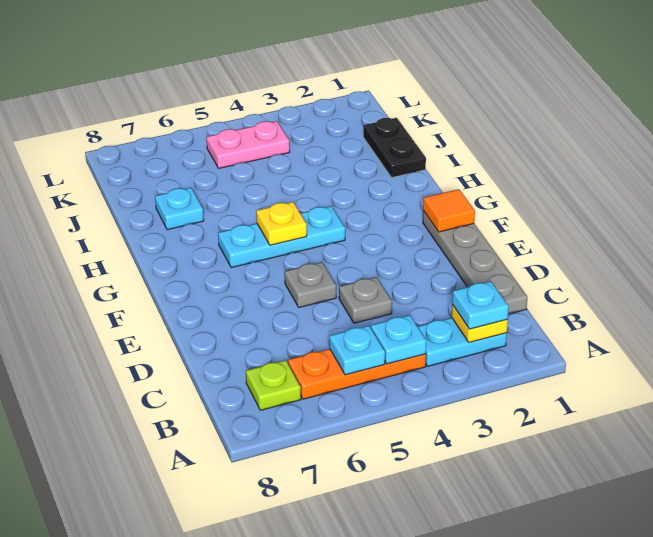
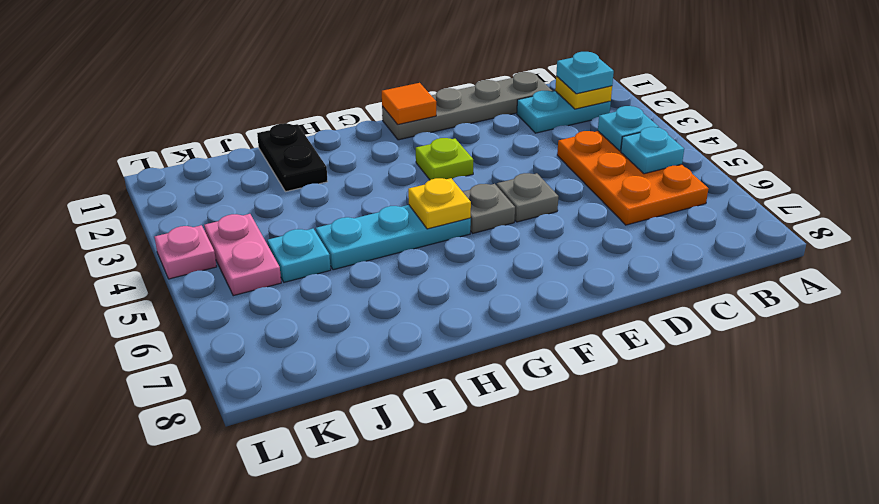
cyan plate B2:B3 level 1 -> cyan plate B2:C2 level 1
orange plate B4:B6 level 1 -> orange plate B4:C6 level 1
lime plate B7 level 1 -> lime plate F3 level 1
grey plate D4 level 1 -> grey plate F5 level 1
cyan plate G4:G6 level 1 -> cyan plate G5:I5 level 1
black plate I1:J1 level 1 -> black plate I1:I2 level 1
cyan plate I7 level 1 -> cyan plate J5 level 1
none -> pink plate L4 level 1

